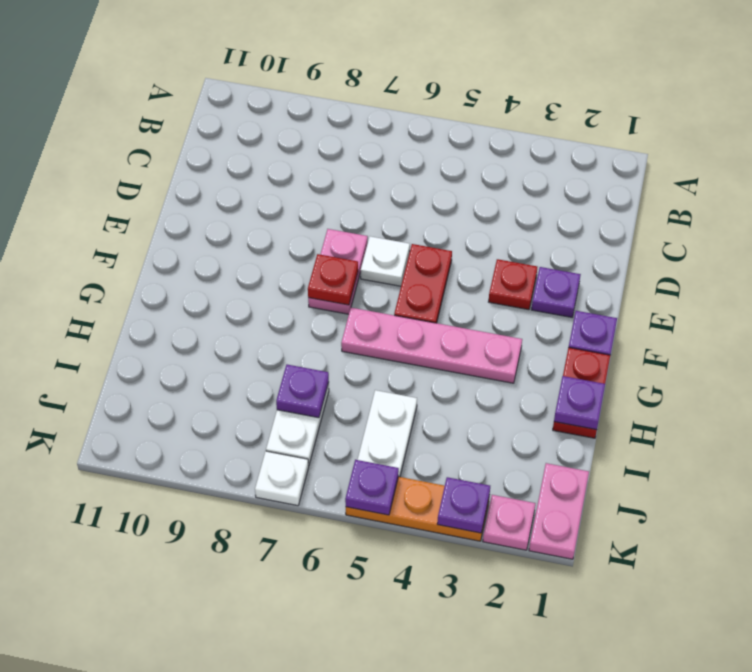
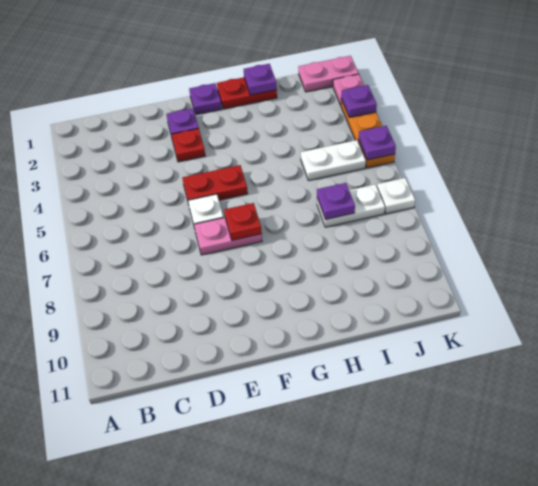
pink plate G3:G6 level 1 -> none

